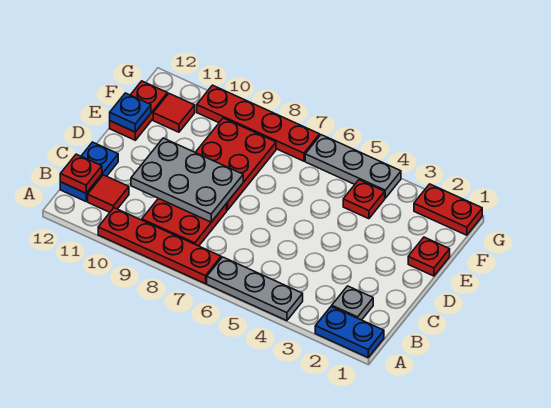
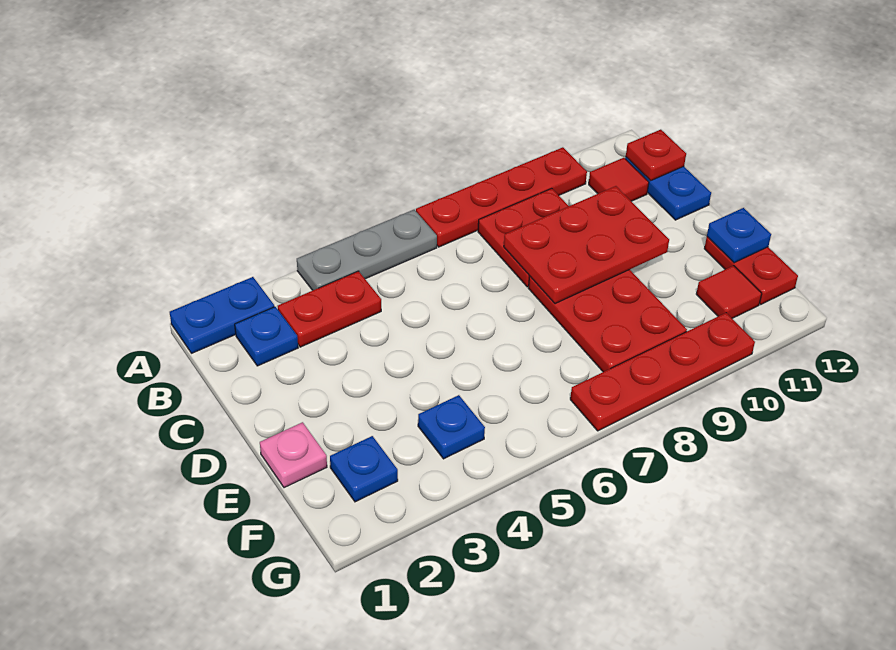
grey plate B2 level 1 -> blue plate B2 level 1
grey plate C8:D10 level 2 -> red plate C8:D10 level 2
red plate E1 level 1 -> pink plate E1 level 1
none -> blue plate F2 level 1
red plate F4 level 1 -> blue plate F4 level 1
red plate G1:G2 level 1 -> red plate B3:B4 level 1
grey plate G4:G6 level 1 -> none

